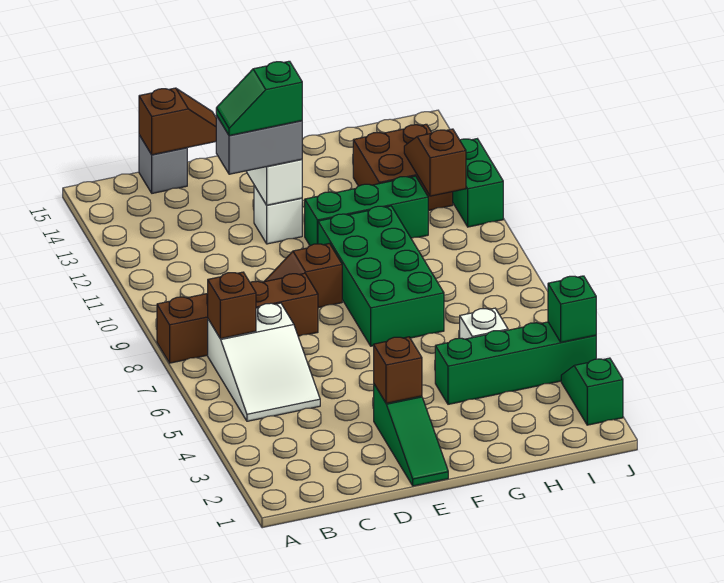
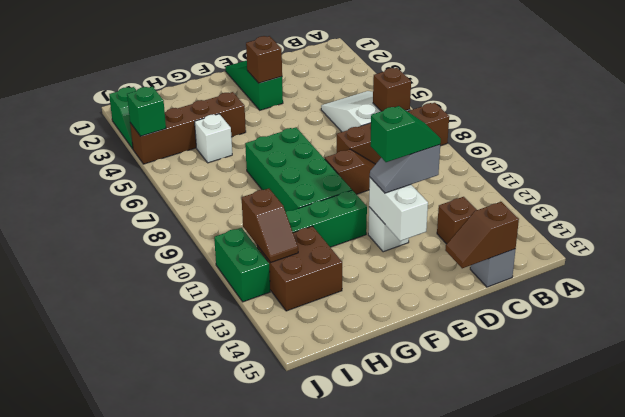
none -> brown brick C13 level 1
grey brick D12:E12 level 3 -> grey slope D12:E12 level 3 top D
green brick G4:J4 level 1 -> brown brick G4:J4 level 1

